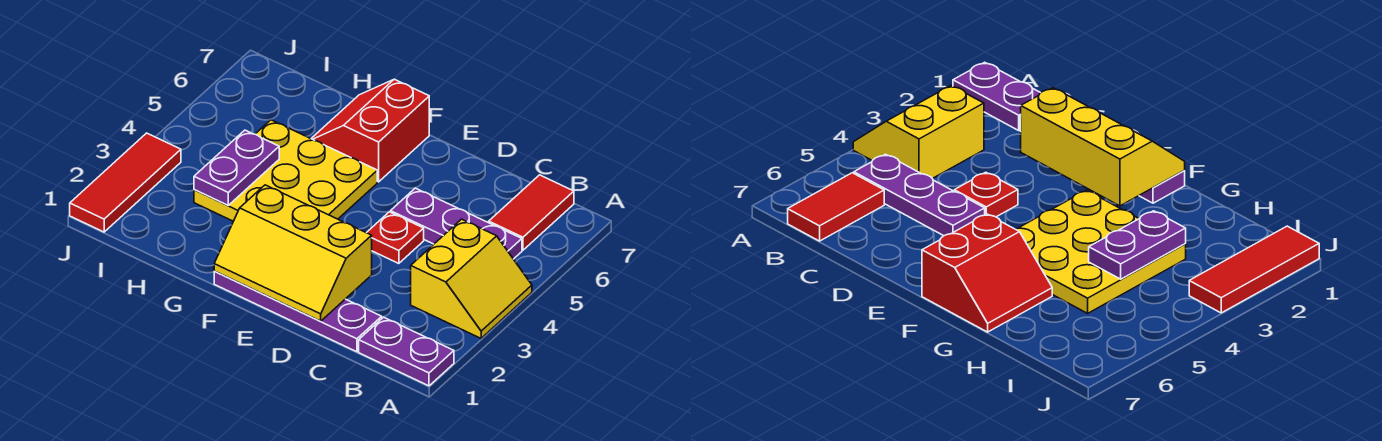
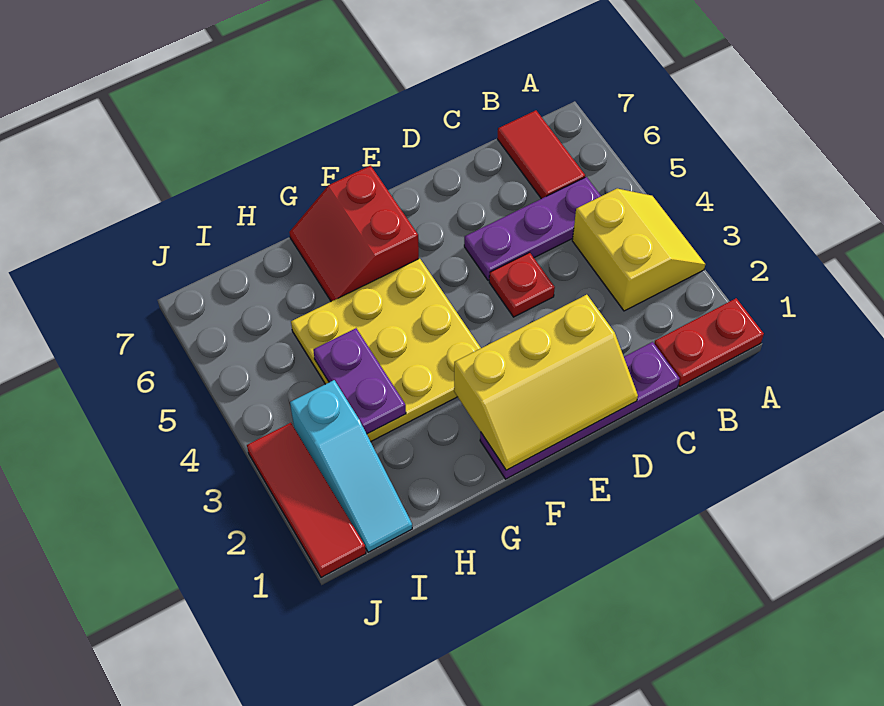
purple plate A1:B1 level 1 -> red plate A1:B1 level 1
none -> cyan slope I1:I3 level 1 top 3

